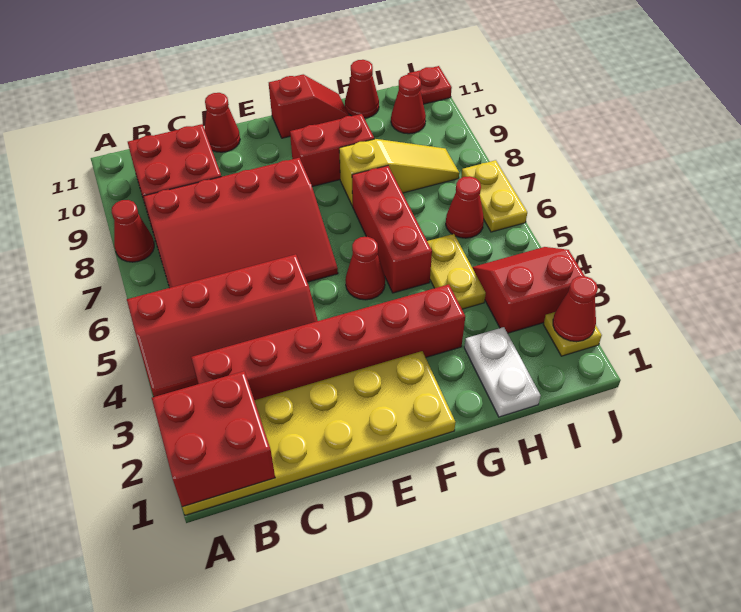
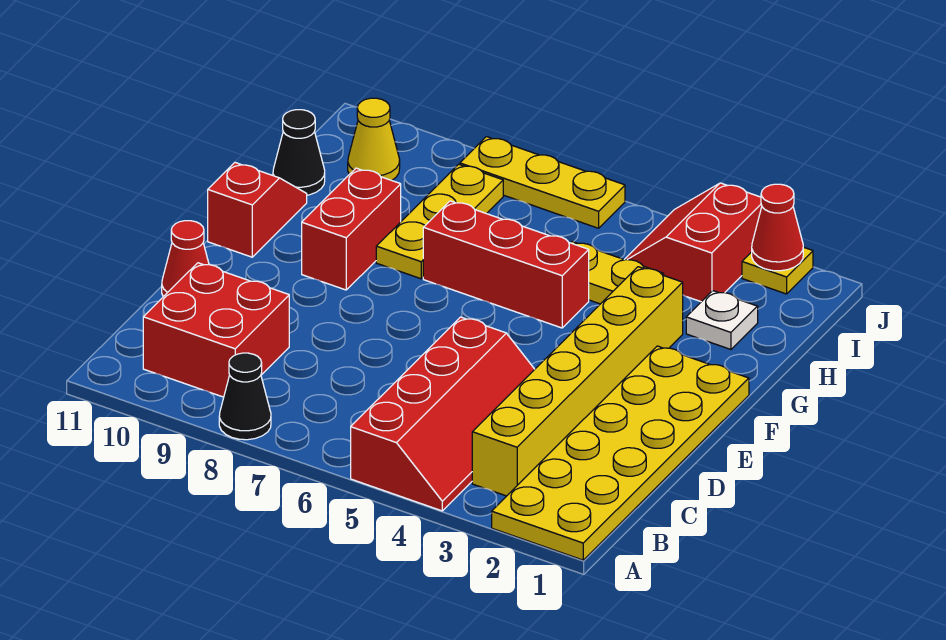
red brick A1:B2 level 2 -> none
red cone A8 level 1 -> black cone A8 level 1
red brick B3:G3 level 1 -> yellow brick B3:G3 level 1
red slope B6:E8 level 1 top 8 -> none
red cone F5 level 1 -> none
yellow slope G8:I8 level 1 top G -> yellow plate G8:I8 level 1
white plate H1:H2 level 1 -> white plate H2 level 1
red cone H11 level 1 -> black cone H11 level 1
red cone I6 level 1 -> none
red cone I10 level 1 -> yellow cone I10 level 1
yellow plate J6:J7 level 1 -> yellow plate J6:J8 level 1
red plate J11 level 1 -> none

